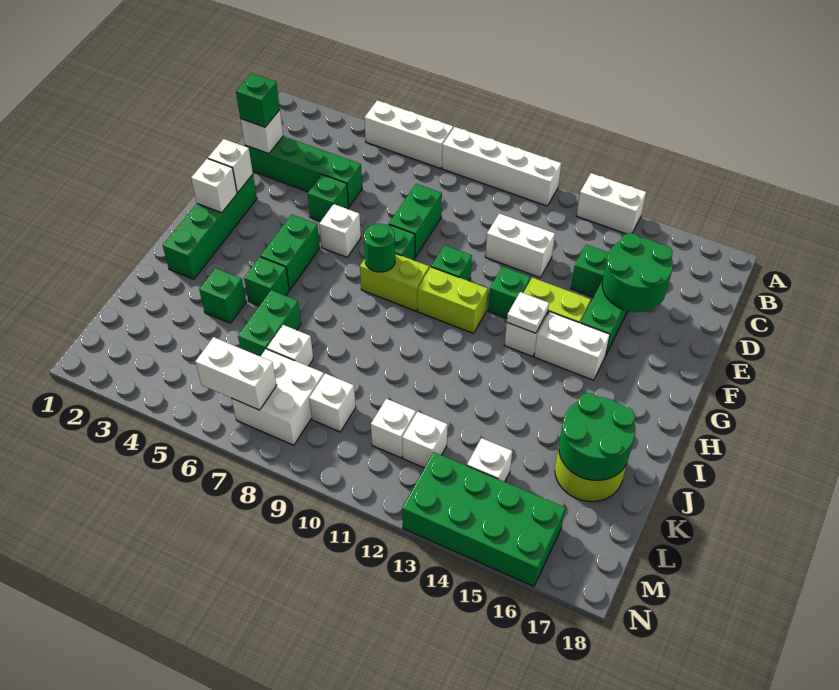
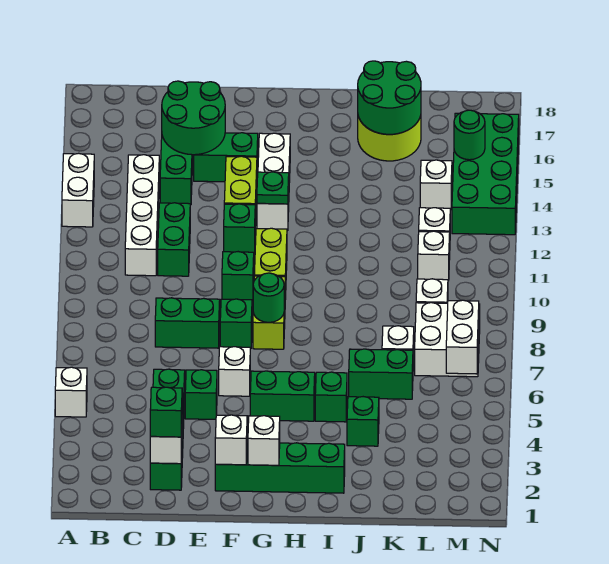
white brick A5:A7 level 1 -> white brick A5 level 1
white brick A8:A11 level 1 -> white brick C11:C14 level 1
white brick D11:D12 level 1 -> green brick D11:D12 level 1
white plate G13 level 2 -> green plate G13 level 2
none -> green round brick M15 level 2

